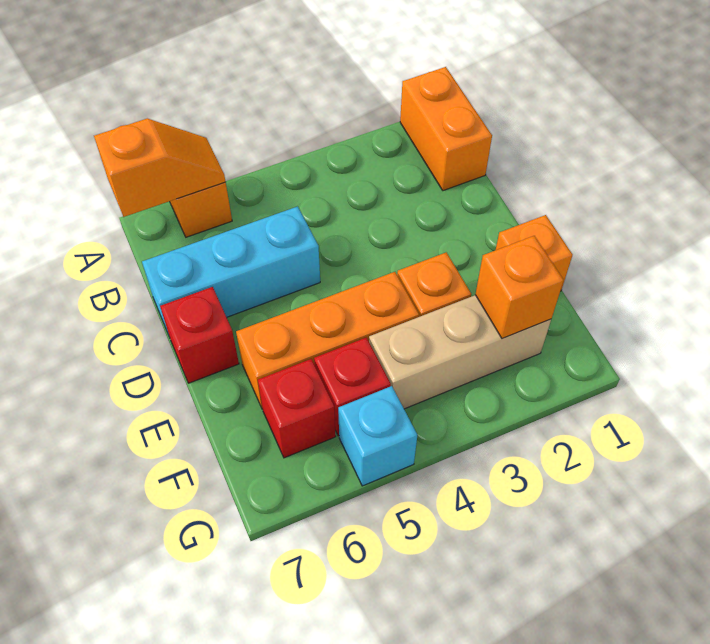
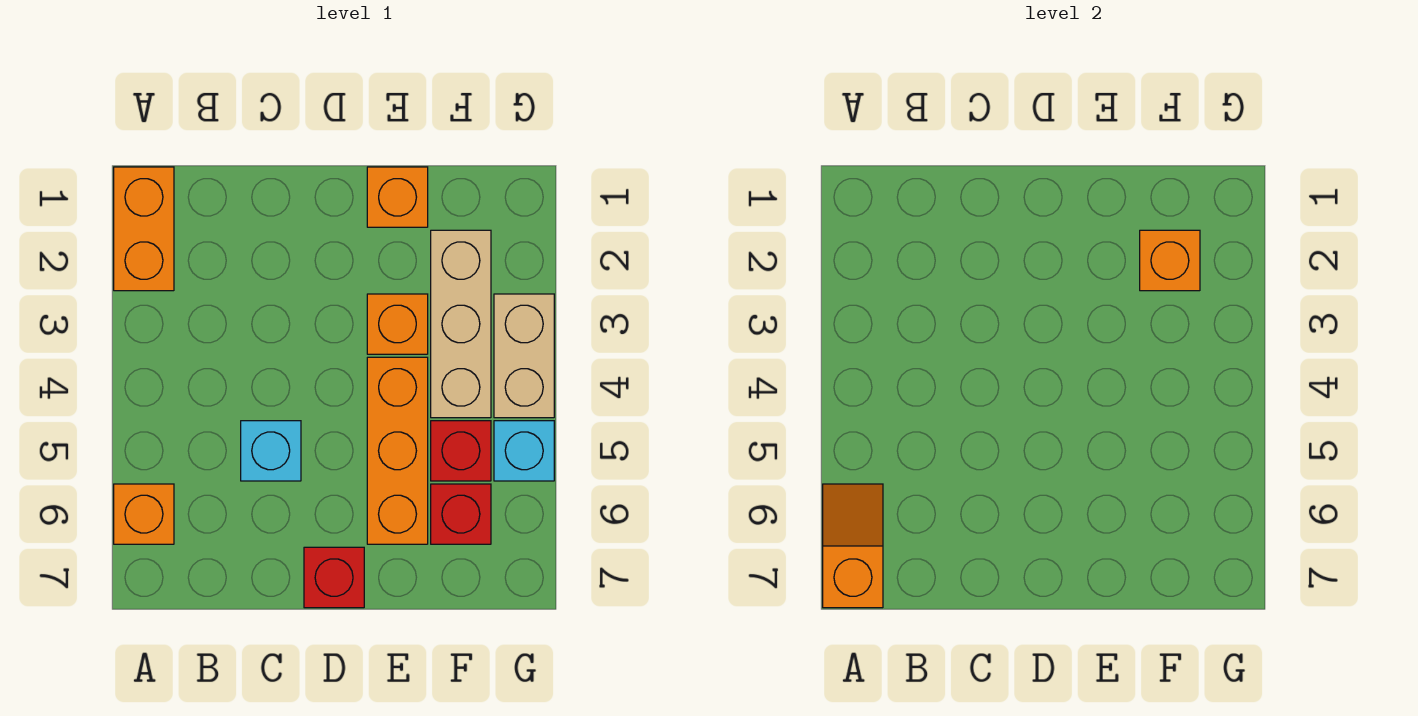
orange brick A1:B1 level 1 -> orange brick A1:A2 level 1
cyan brick C5:C7 level 1 -> cyan brick C5 level 1
none -> tan brick G3:G4 level 1

